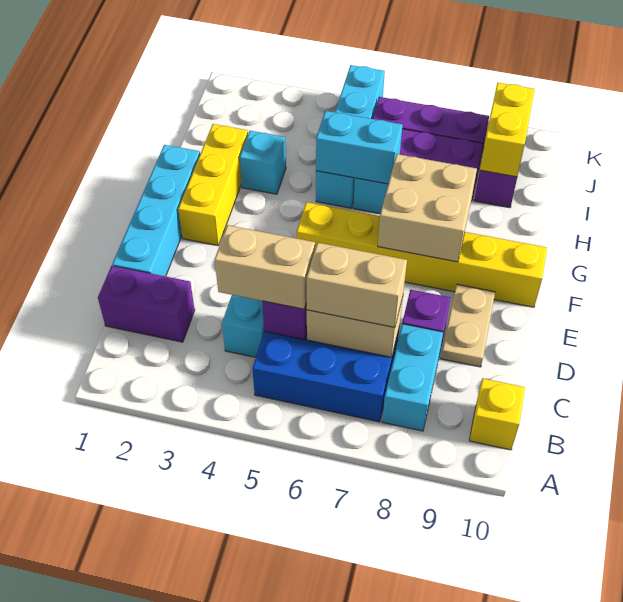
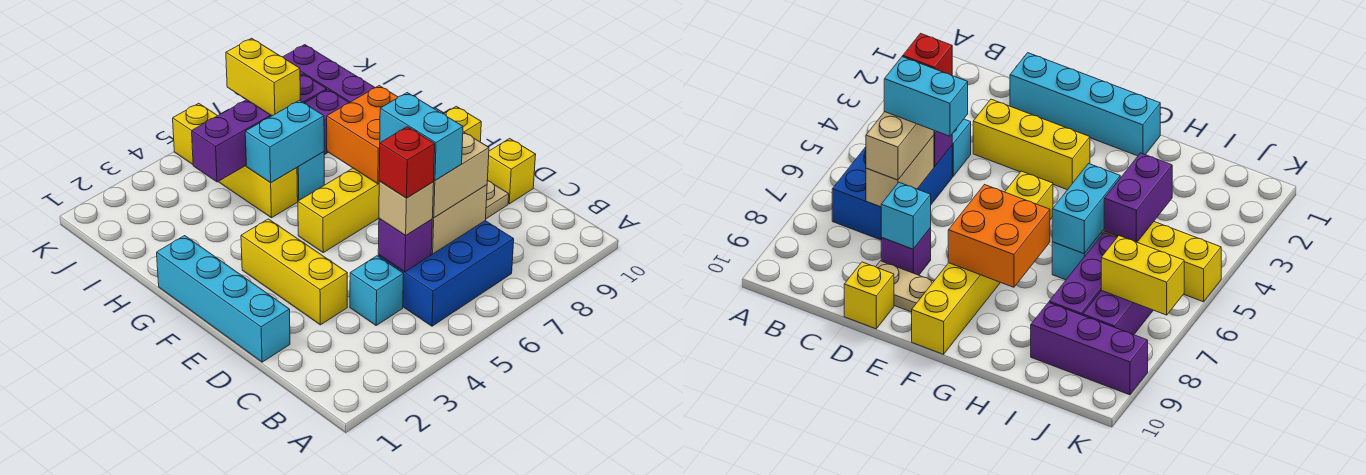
cyan brick B8:C8 level 1 -> cyan brick C6:D6 level 4
yellow brick B10 level 1 -> yellow brick D10 level 1
purple brick C1:C2 level 1 -> purple brick I4:I5 level 2
tan brick C4:C5 level 3 -> tan brick C5 level 3
none -> red brick C5 level 4
yellow brick F2:H2 level 1 -> yellow brick D3:F3 level 1
tan brick F7:G8 level 2 -> orange brick F7:G8 level 2
cyan brick H3 level 1 -> cyan brick D8 level 2
cyan brick H5:K5 level 1 -> yellow brick H5:K5 level 1
yellow brick I9:J9 level 2 -> yellow brick J7:K7 level 2

